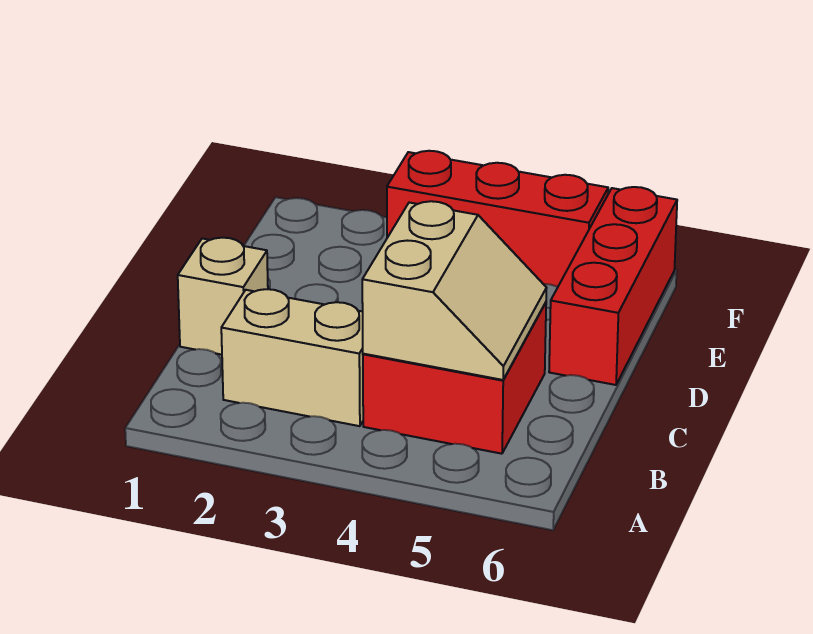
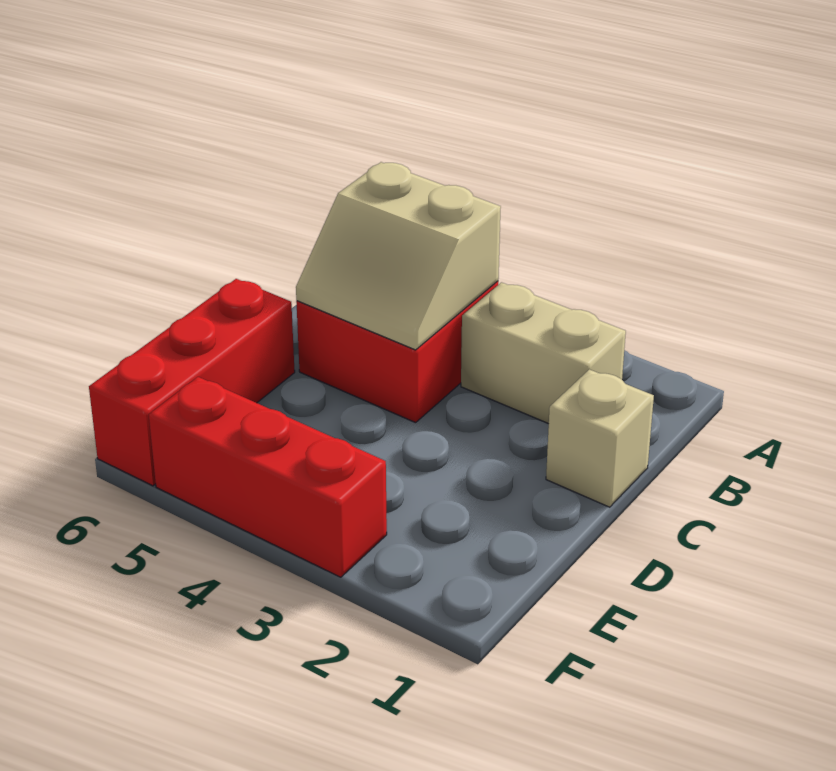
tan slope B4:C5 level 2 top 4 -> tan slope B4:C5 level 2 top B

